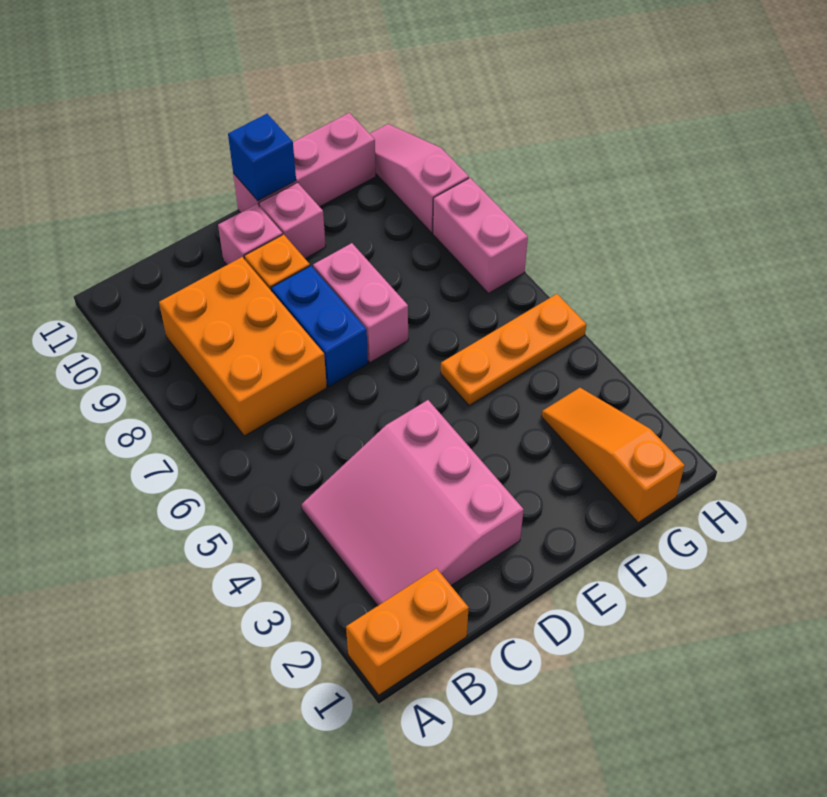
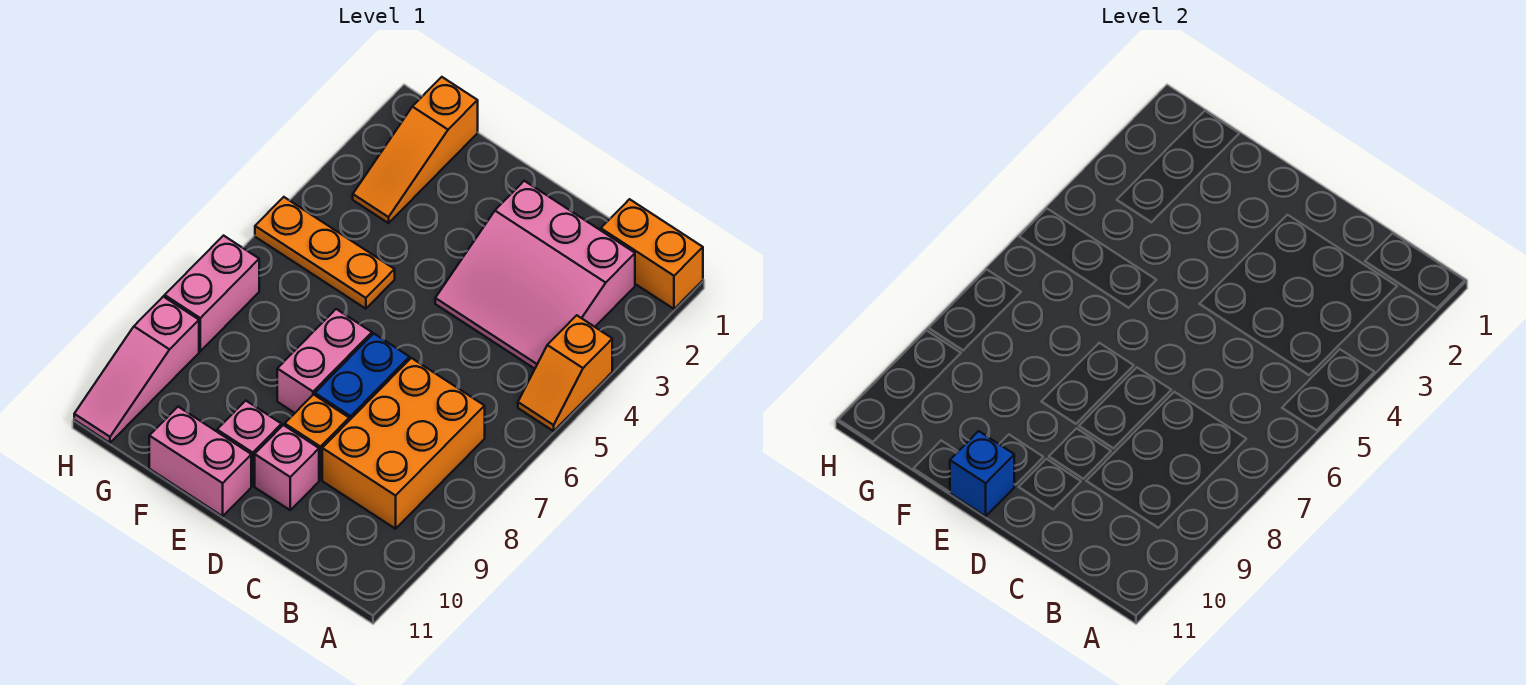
none -> orange slope A4:A5 level 1 top 4
pink slope B2:D4 level 1 top D -> pink slope B2:D4 level 1 top 2
pink brick E11:G11 level 1 -> pink brick E11:F11 level 1

